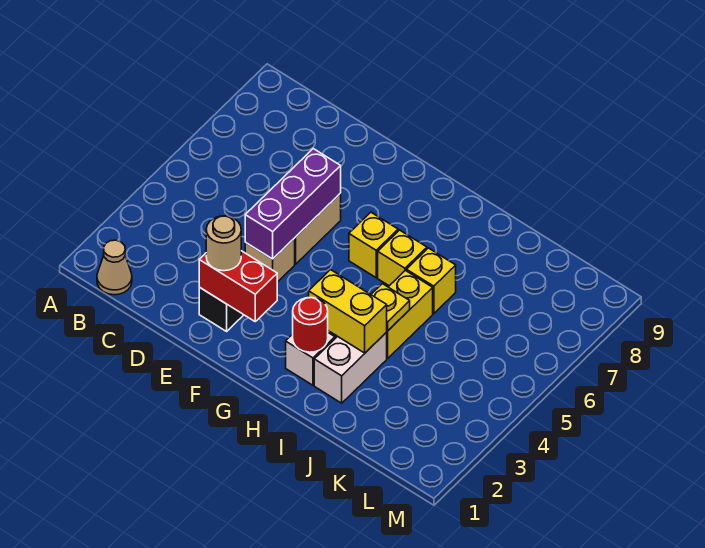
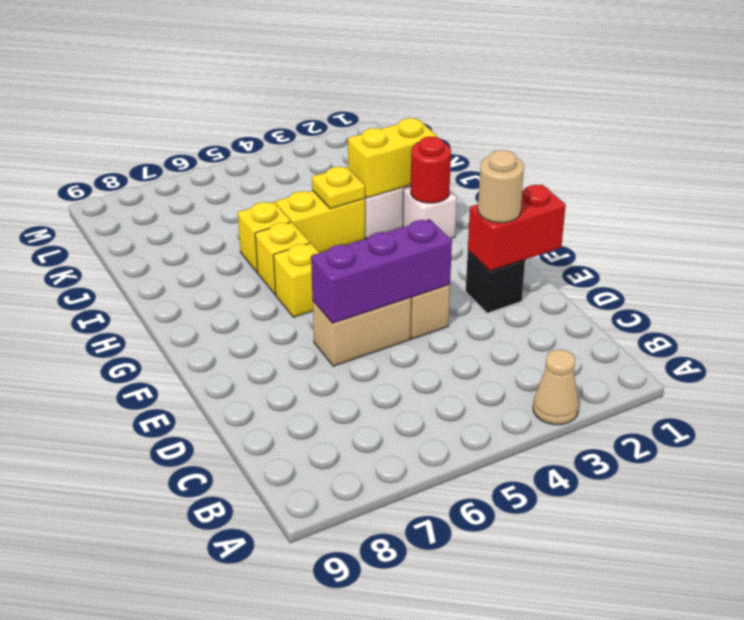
tan cone B1 level 1 -> tan cone A3 level 1
red brick E2:F2 level 2 -> red brick E1:E2 level 2
yellow brick H3:I3 level 2 -> yellow brick I2:I3 level 2

